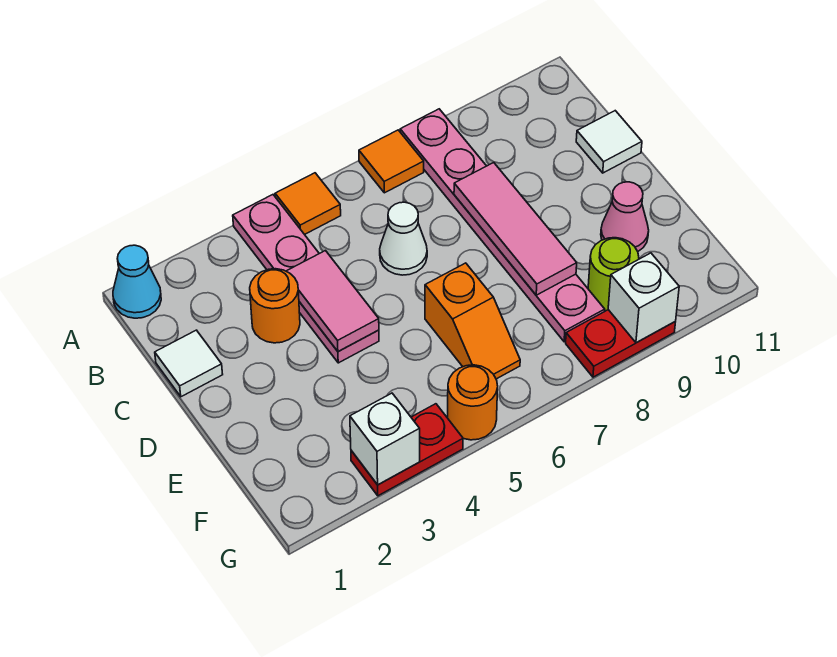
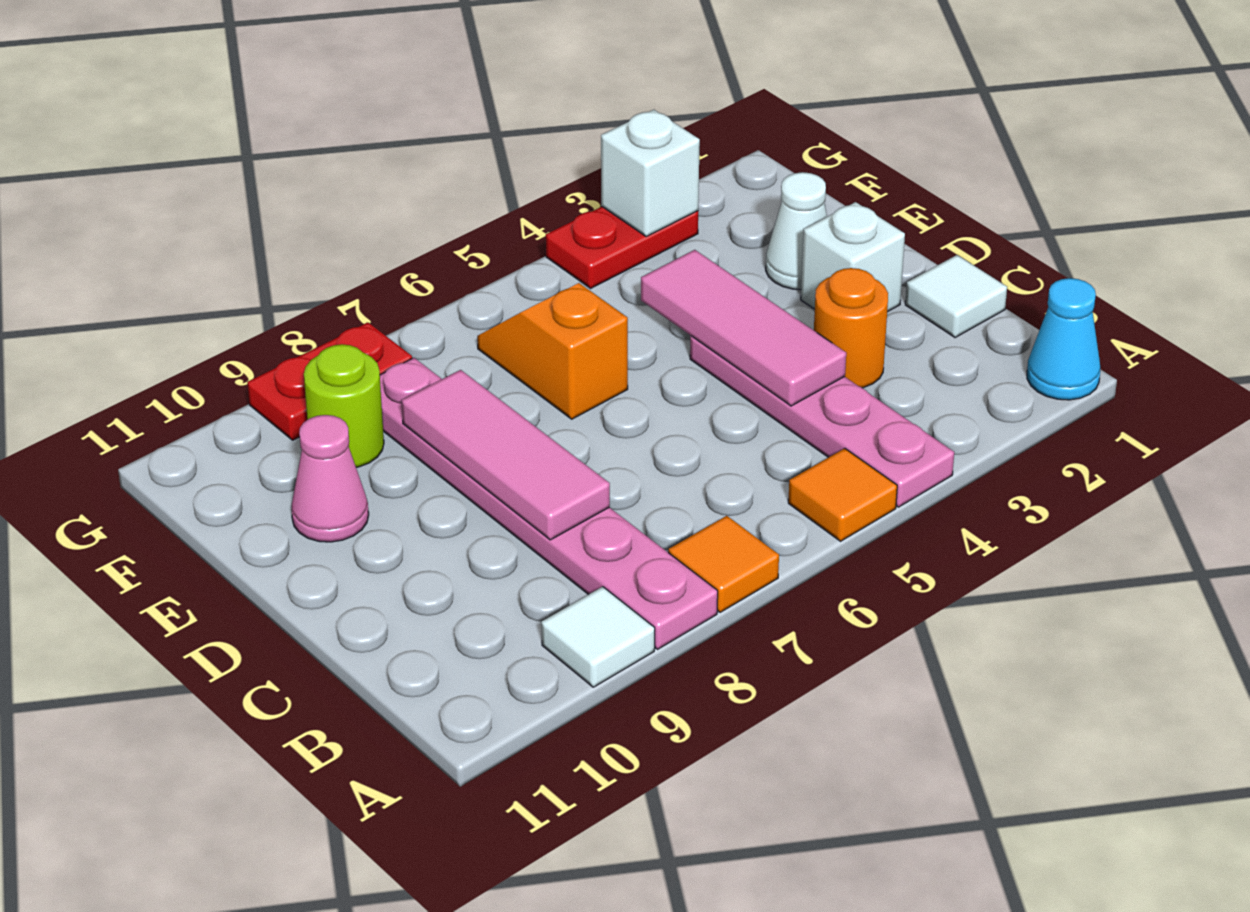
pink tile C4:D4 level 2 -> pink tile C4:E4 level 2
white cone C6 level 1 -> white cone E2 level 1
white tile C11 level 1 -> white tile A9 level 1
orange round brick G5 level 1 -> none
white brick G9 level 2 -> white brick D2 level 1

